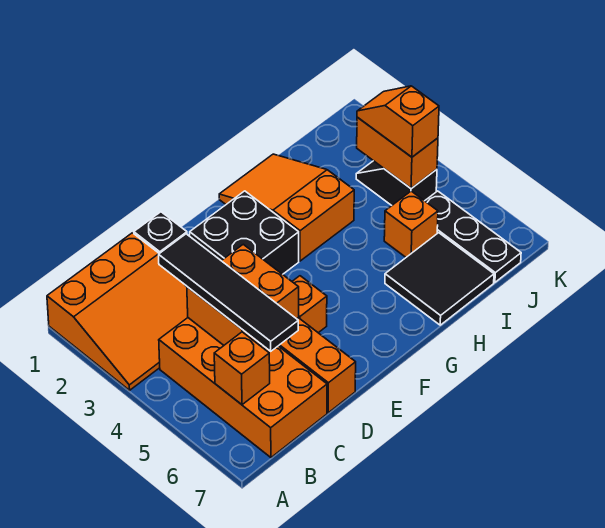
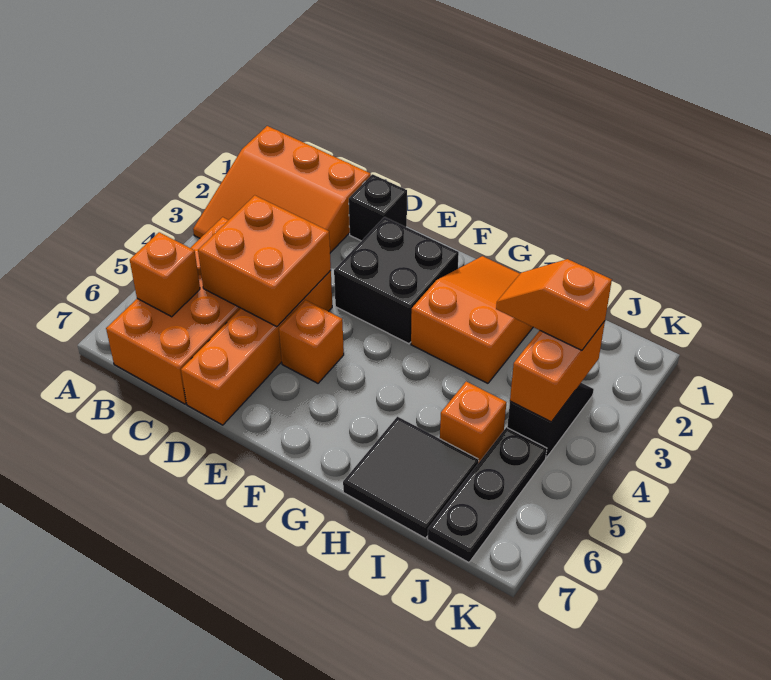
black tile C3:C6 level 3 -> none
orange slope J3:J4 level 3 top 4 -> orange slope I3:J3 level 3 top J

